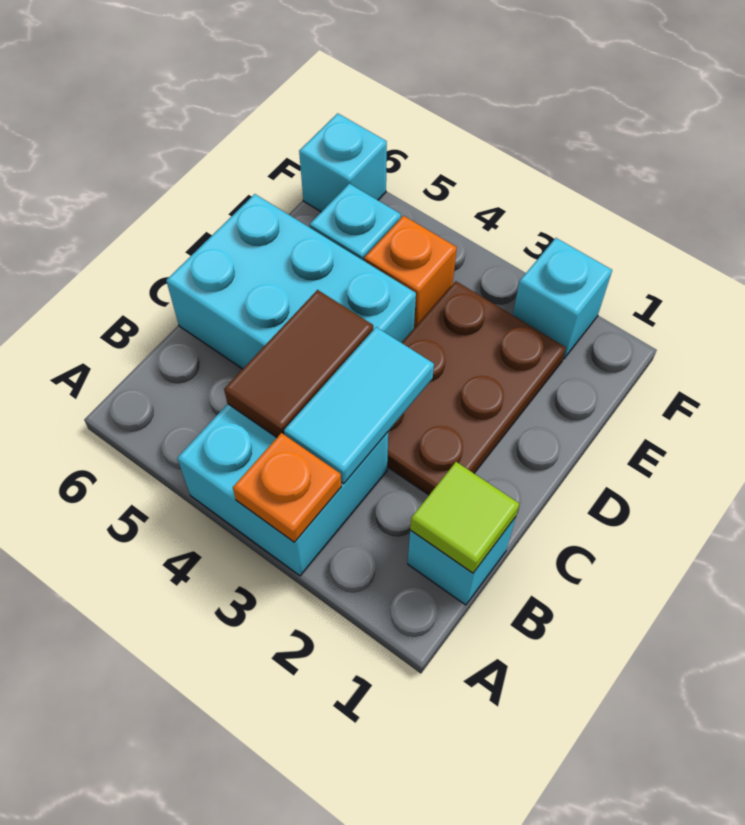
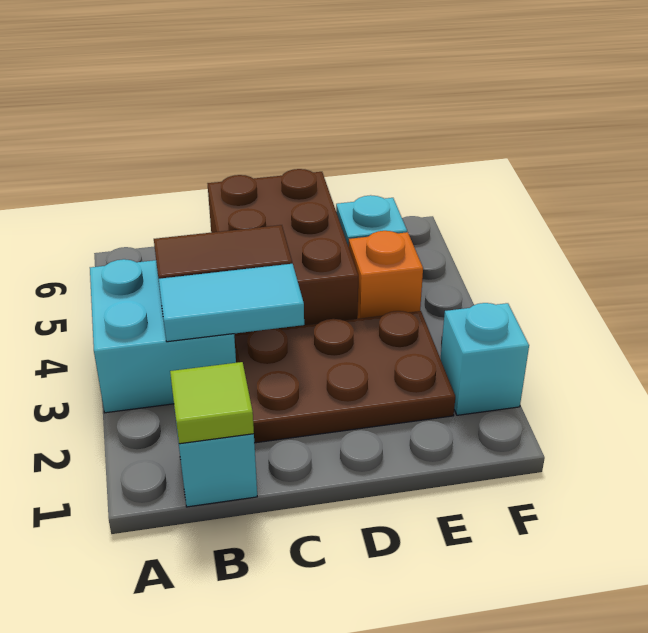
orange plate A3 level 2 -> none
cyan brick C4:D6 level 1 -> brown brick C4:D6 level 1
cyan brick F6 level 1 -> none

